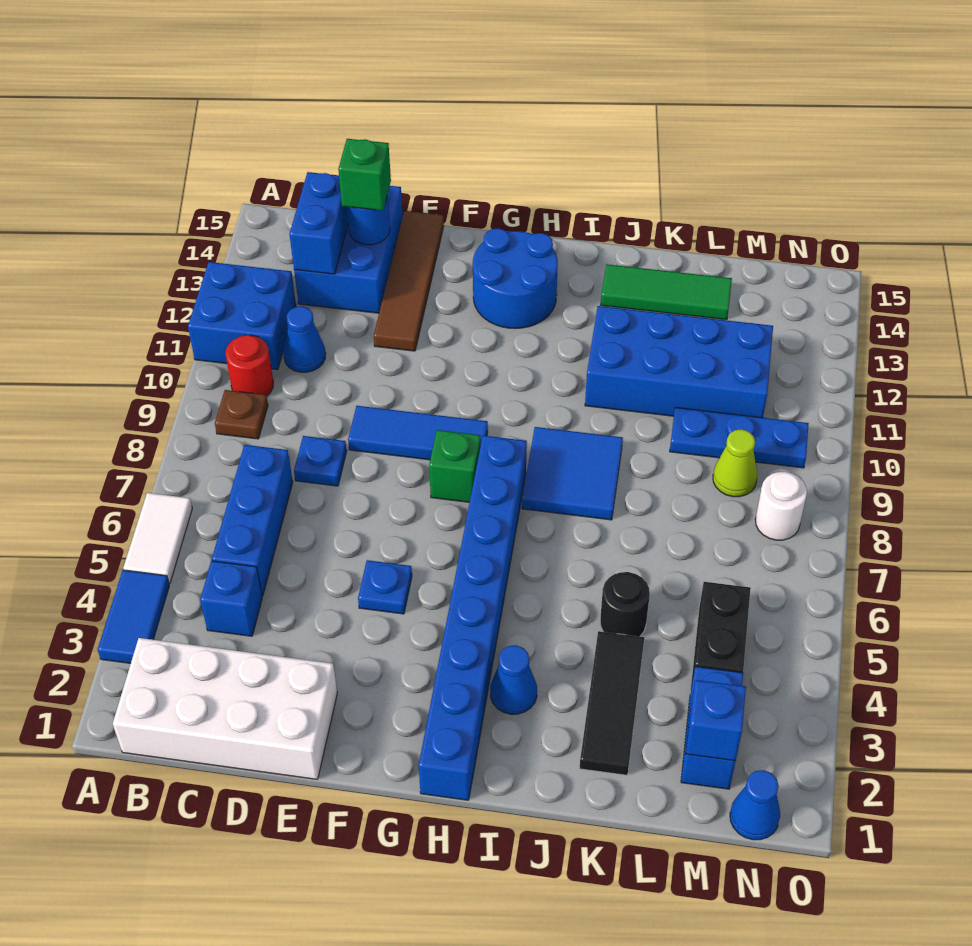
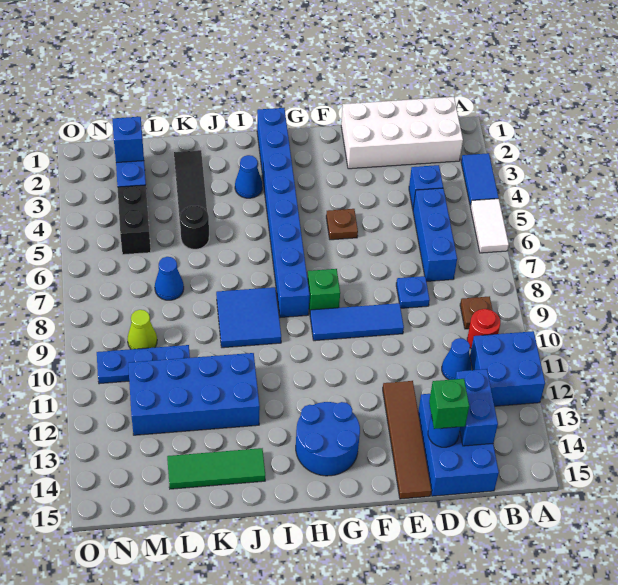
blue plate F5 level 1 -> brown plate F5 level 1
blue cone N1 level 1 -> blue cone L7 level 1
white round brick N8 level 1 -> none

